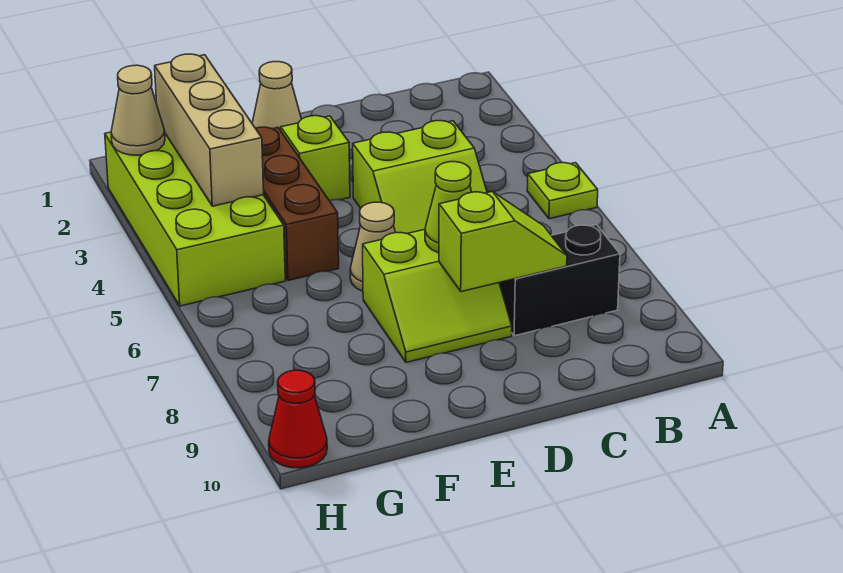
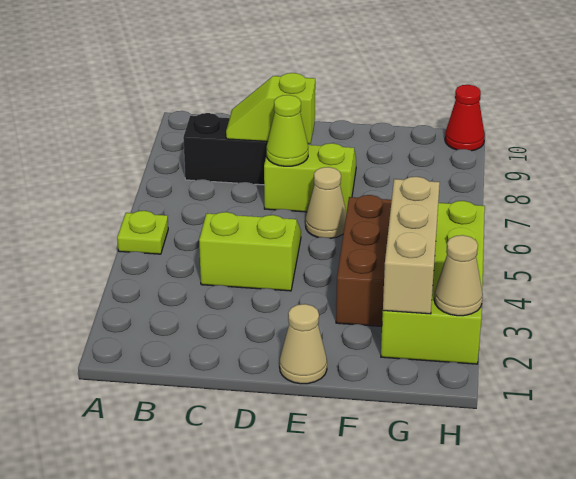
lime brick E3 level 1 -> none

